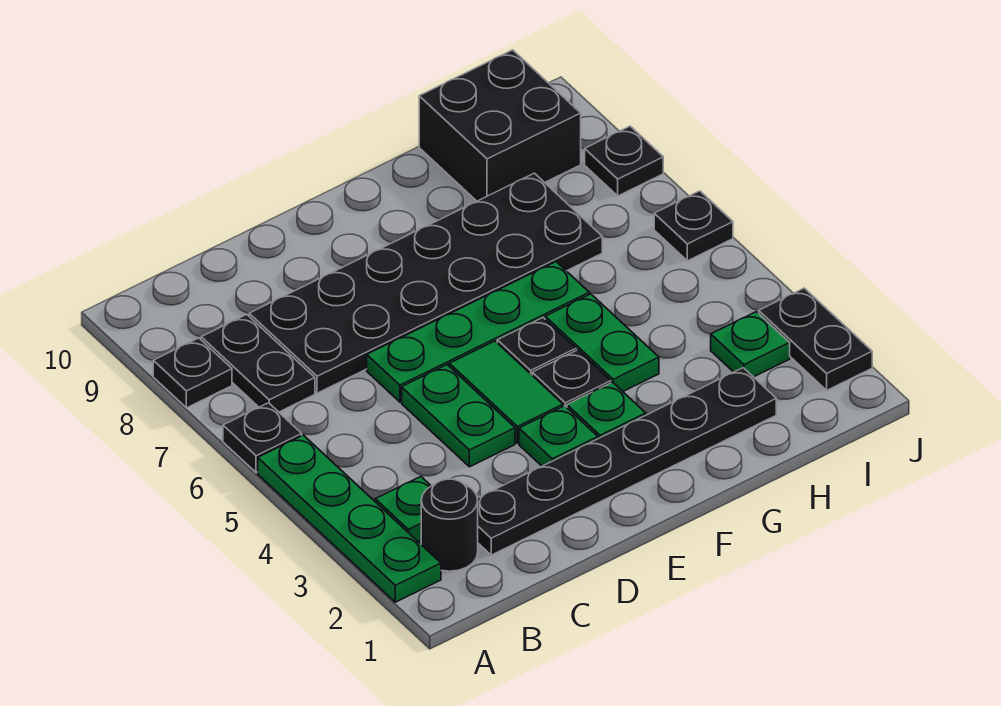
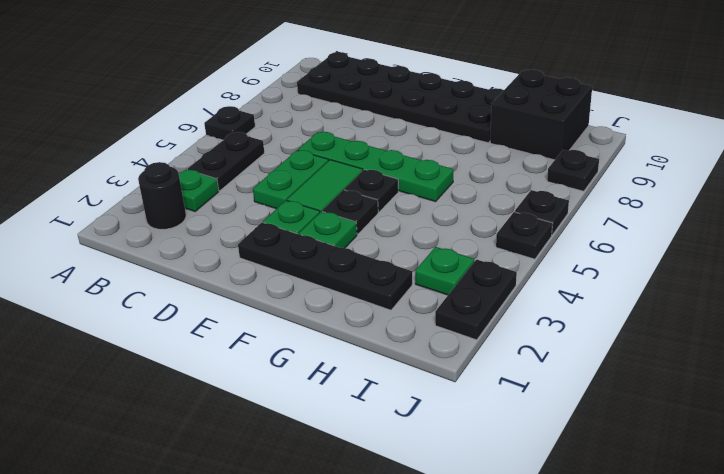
green plate A2:A5 level 1 -> none
black plate A8 level 1 -> black plate J5 level 1
black plate B7:B8 level 1 -> black plate B4:B5 level 1
black plate C2:H2 level 1 -> black plate E2:H2 level 1
black plate C7:H8 level 1 -> black plate B9:G10 level 1
green plate G4:G5 level 1 -> none

